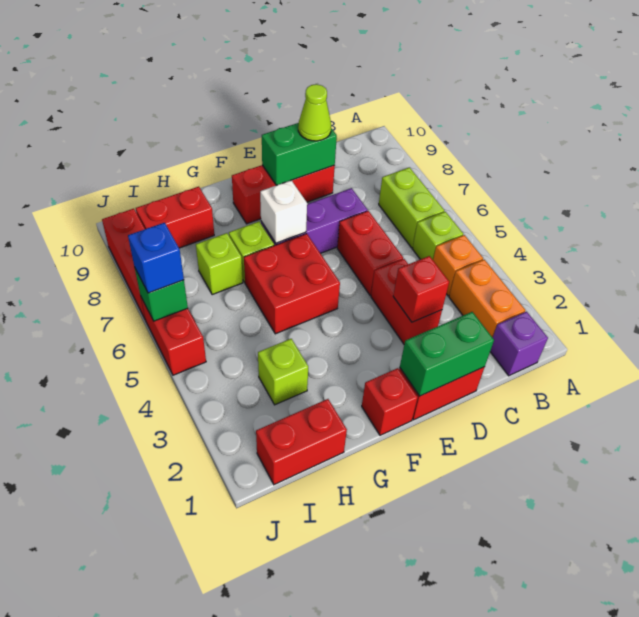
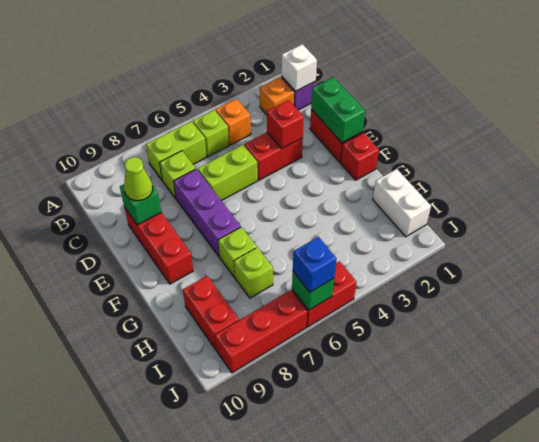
orange brick B2:B3 level 1 -> orange brick B2 level 1
red brick D5:D6 level 1 -> lime brick D5:D6 level 1
green brick D9:E9 level 2 -> green brick D9 level 2
red brick F5:G6 level 1 -> none
white brick F7 level 2 -> white brick B1 level 2
red brick H1:I1 level 1 -> white brick H1:I1 level 1
lime brick H3 level 1 -> lime brick C7 level 1

